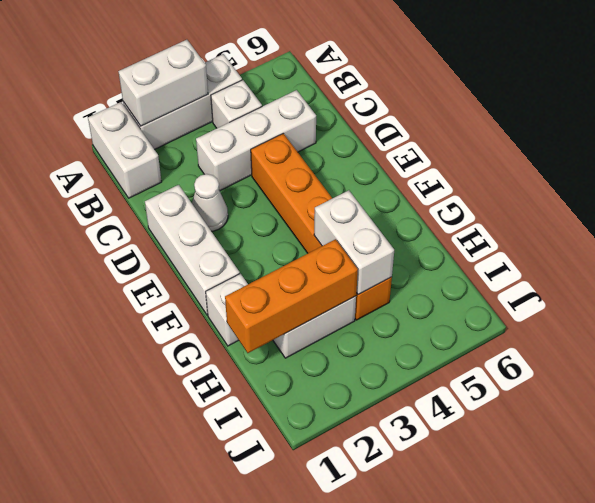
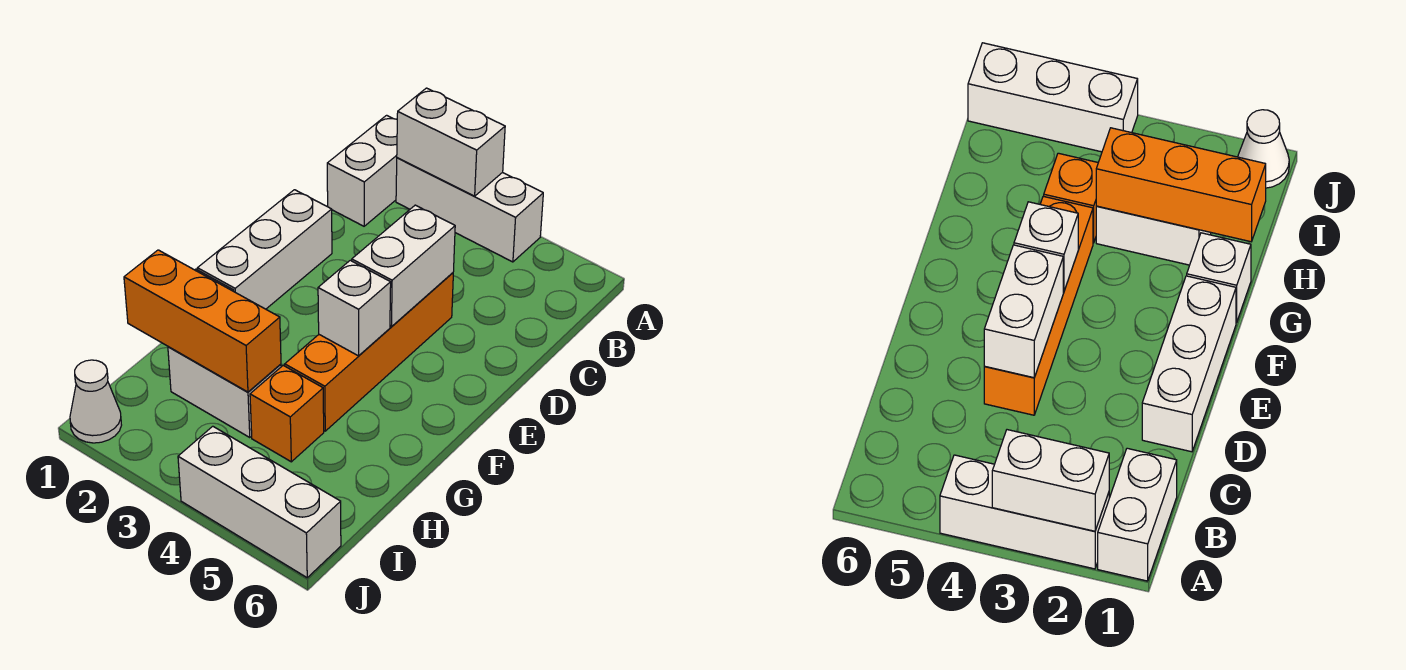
white brick B4 level 1 -> white brick F4 level 2
white brick C3:C5 level 1 -> white brick J4:J6 level 1
white cone D2 level 1 -> white cone J1 level 1
white brick G4:H4 level 2 -> white brick D4:E4 level 2

